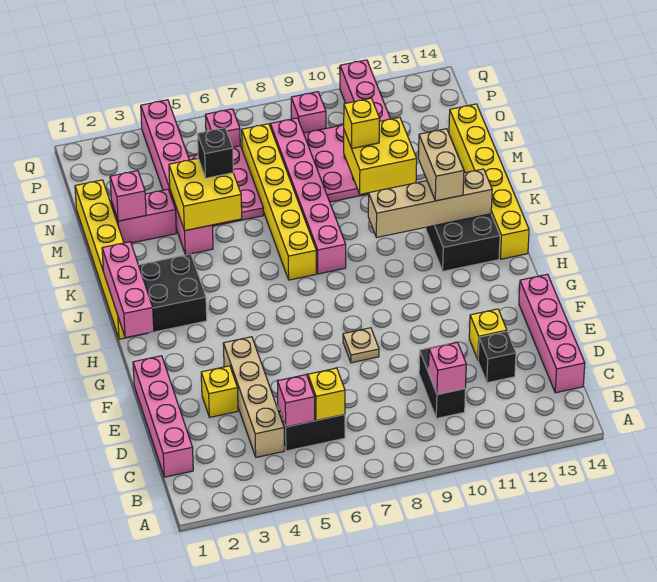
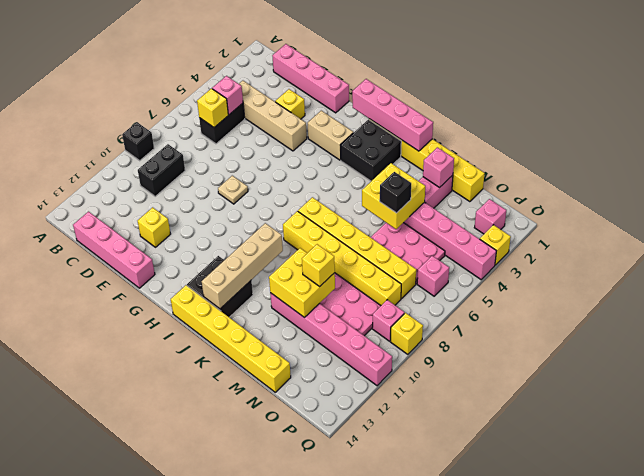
black brick C10:D10 level 1 -> black brick C9:C10 level 1
pink brick C10 level 2 -> pink brick P2 level 1
black brick D12 level 1 -> black brick A9 level 1
pink brick H1:J1 level 2 -> pink brick H1:K1 level 2
pink brick J8:O8 level 1 -> yellow brick J8:O8 level 1
tan brick J12:K12 level 3 -> tan brick G3:H3 level 1
none -> yellow brick Q3 level 1
none -> yellow brick Q9 level 1

